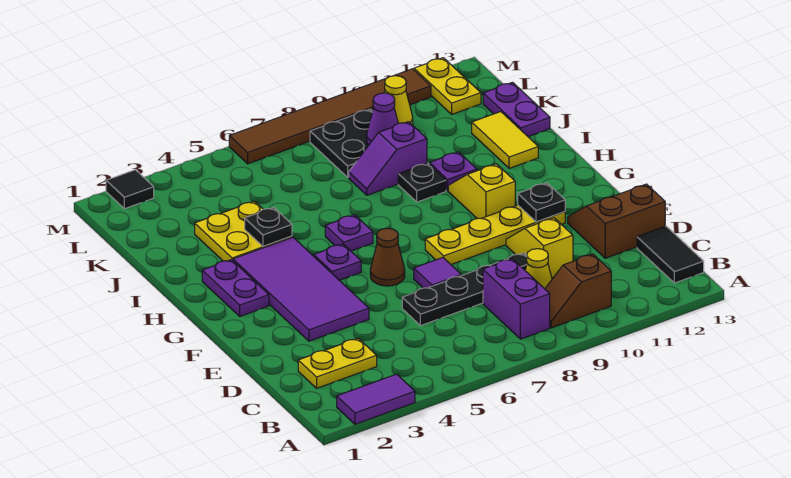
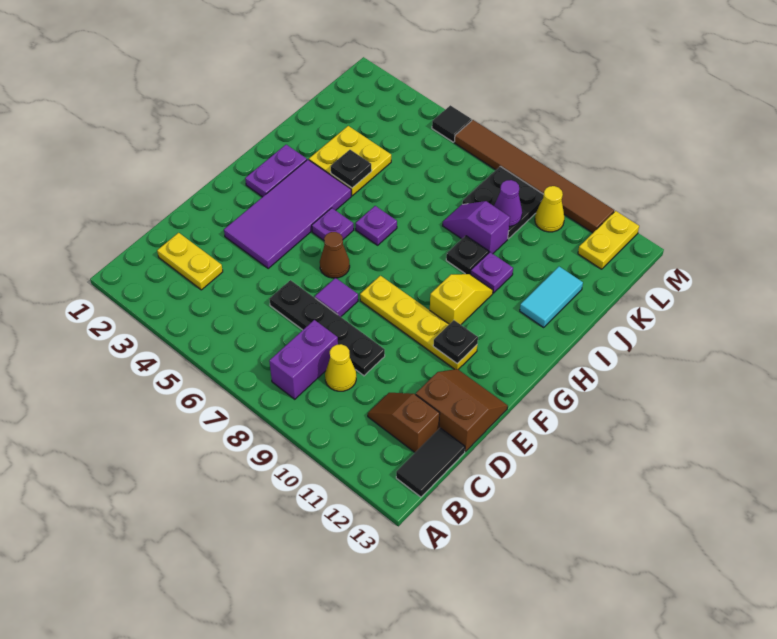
purple tile A2:A3 level 1 -> none
brown slope B9:B10 level 1 top 10 -> brown slope C11:C12 level 1 top 12
yellow slope D10:E10 level 1 top D -> none
yellow tile I12:J12 level 1 -> cyan tile I12:J12 level 1
purple plate J13:K13 level 1 -> none
black tile M2 level 1 -> black tile M5 level 1

